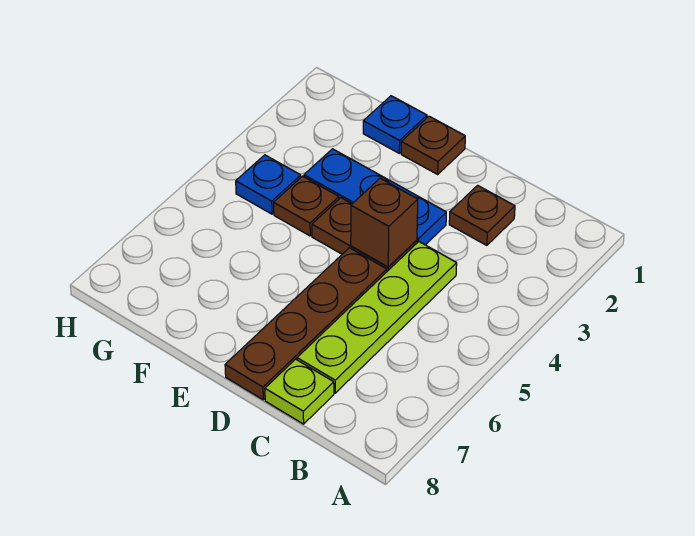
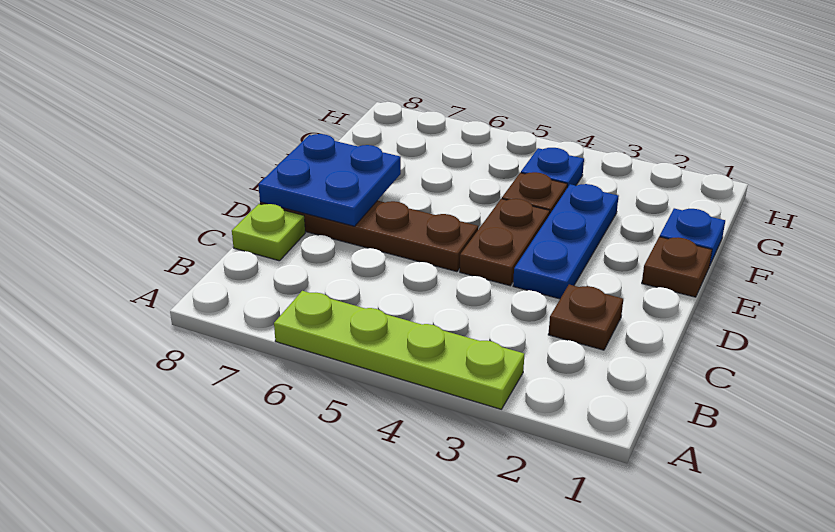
lime plate C4:C7 level 1 -> lime plate A3:A6 level 1
brown brick D4 level 2 -> none
none -> blue plate D7:E8 level 2

